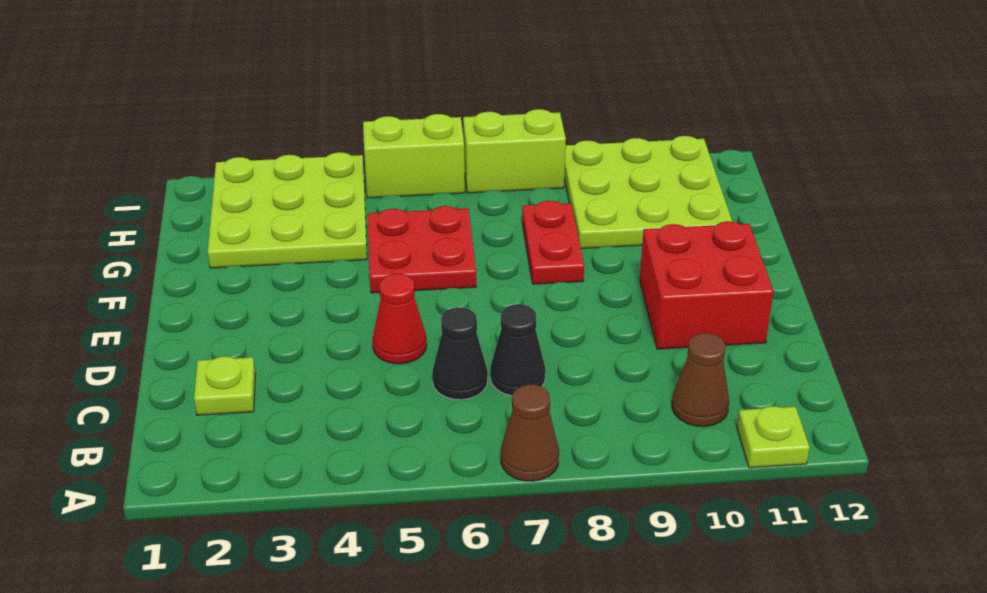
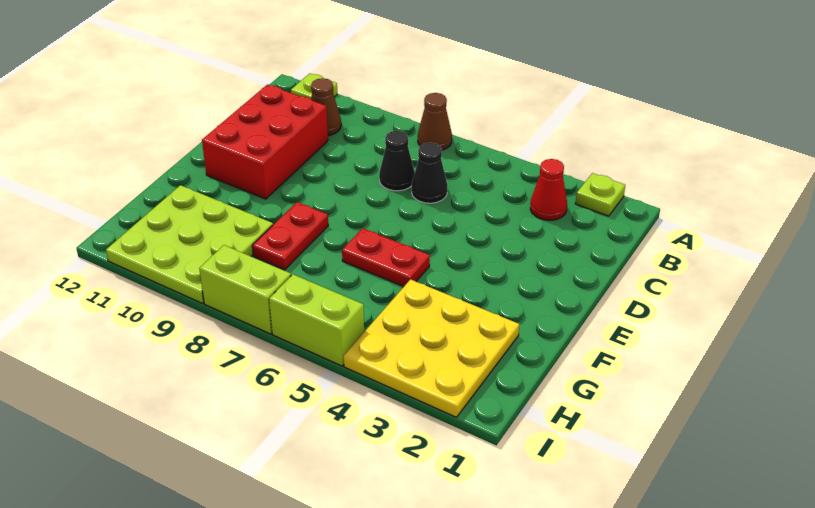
lime plate C2 level 1 -> lime plate A2 level 1
red cone D5 level 1 -> red cone B3 level 1
red brick D10:E11 level 1 -> red brick C10:E11 level 1
red plate F5:G6 level 1 -> red plate F5:F6 level 1
lime plate G2:I4 level 1 -> yellow plate G2:I4 level 1

